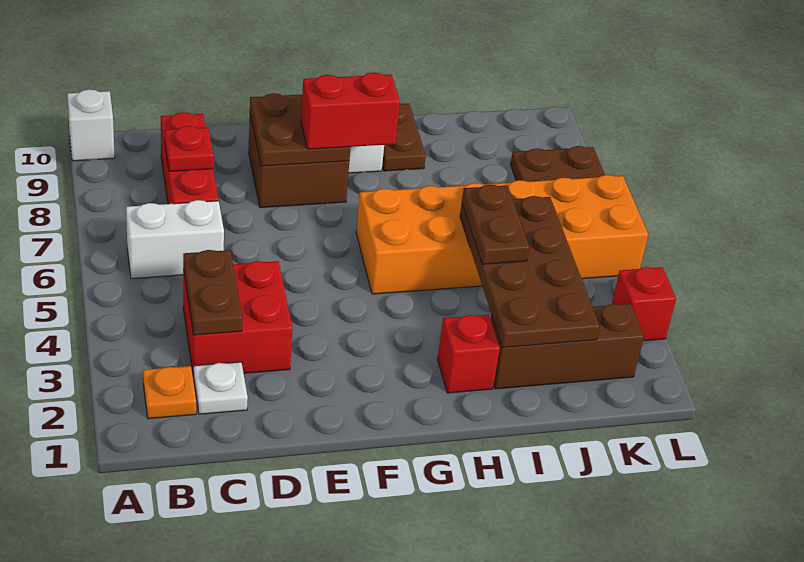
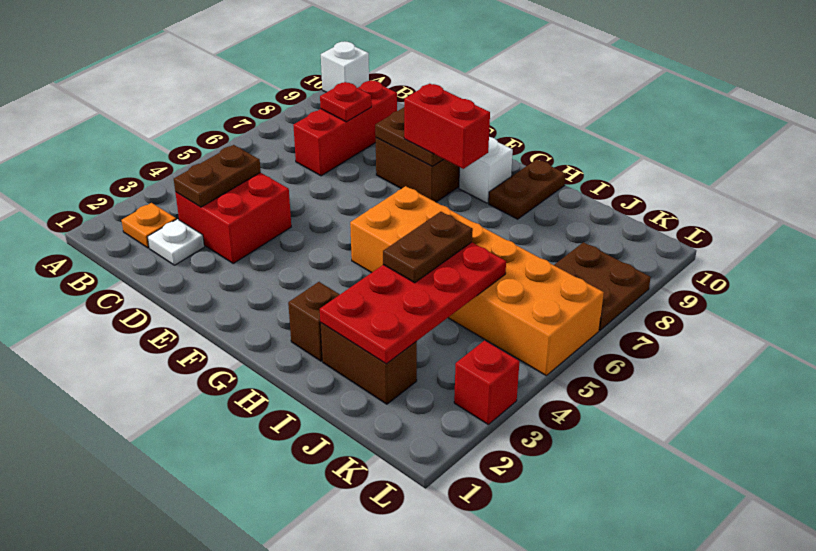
white brick B6:C6 level 1 -> none
red brick H2 level 1 -> brown brick H2 level 1
brown brick I2:K2 level 1 -> brown brick I2:J2 level 1
brown plate I2:J5 level 2 -> red plate I2:J5 level 2

